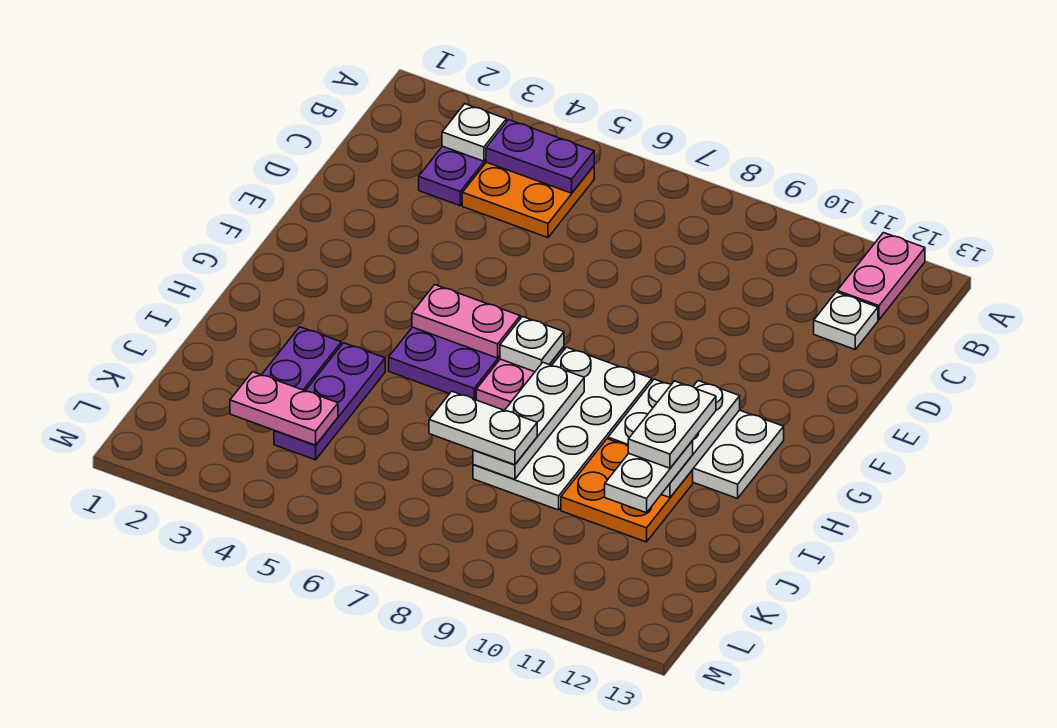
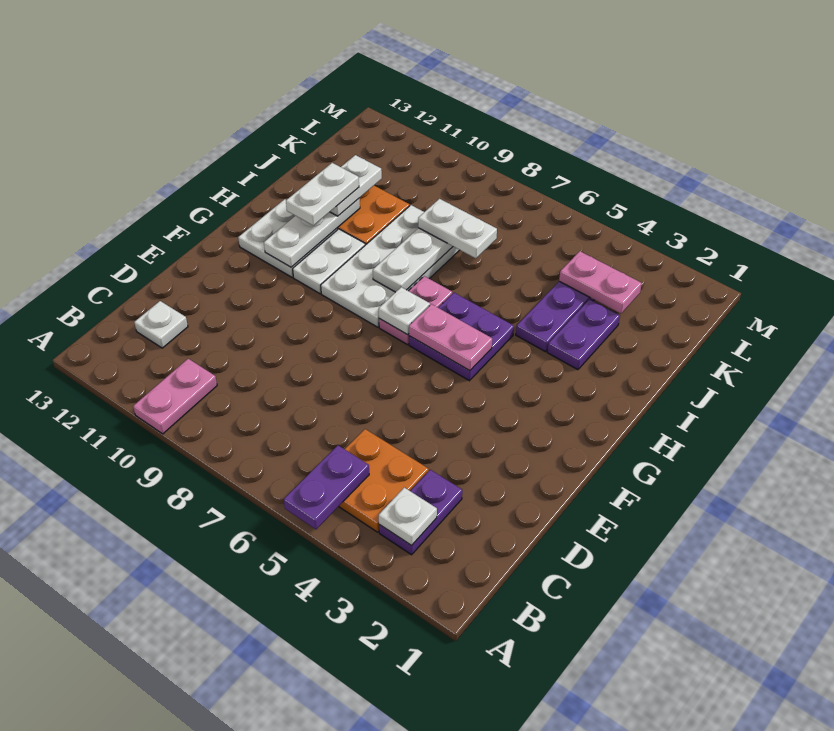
pink plate A12:B12 level 1 -> pink plate A10:B10 level 1
purple plate B4:B5 level 2 -> purple plate A5:B5 level 2

